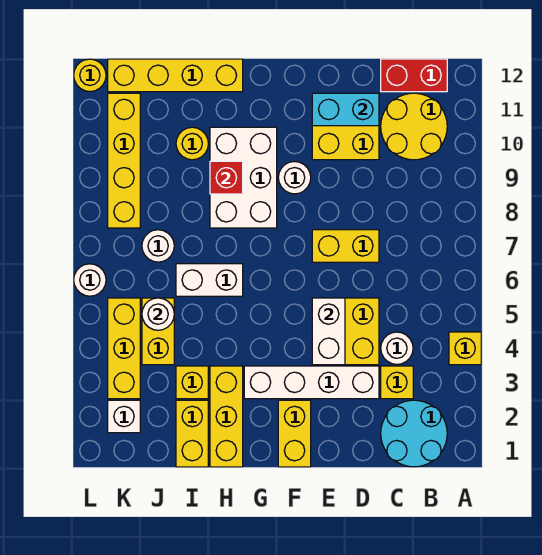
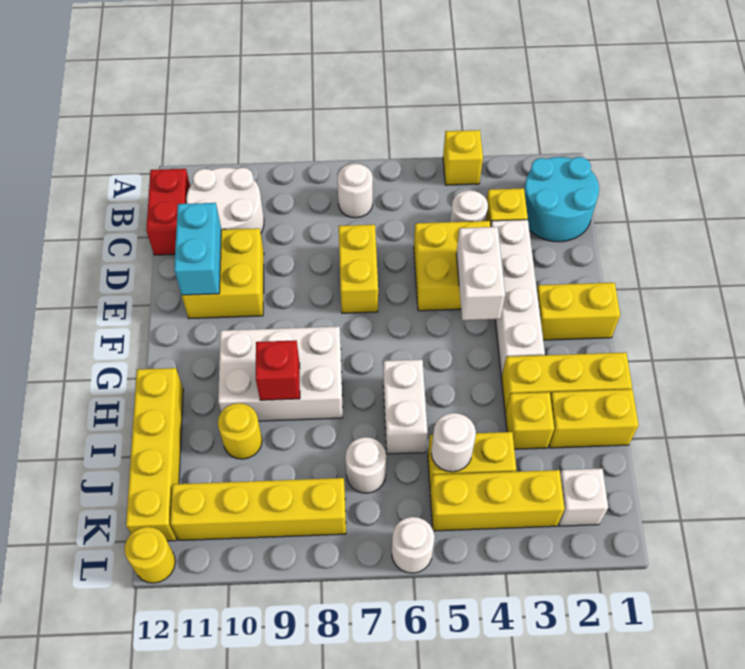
yellow round brick B10:C11 level 1 -> white round brick B10:C11 level 1
white brick E4:E5 level 2 -> white brick E4:F4 level 2
white round brick F9 level 1 -> white round brick B7 level 1

